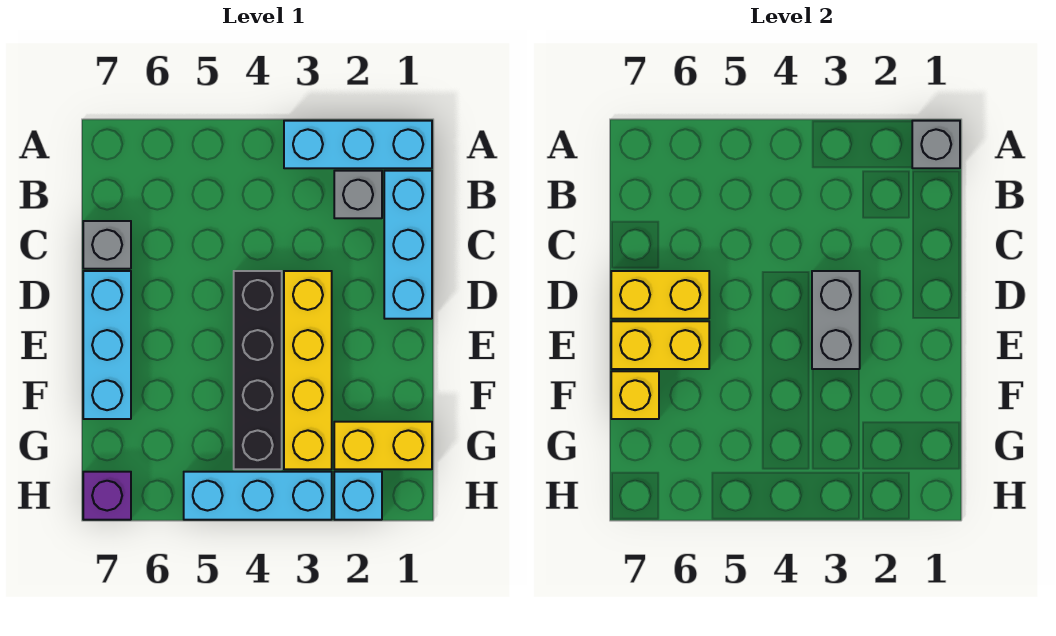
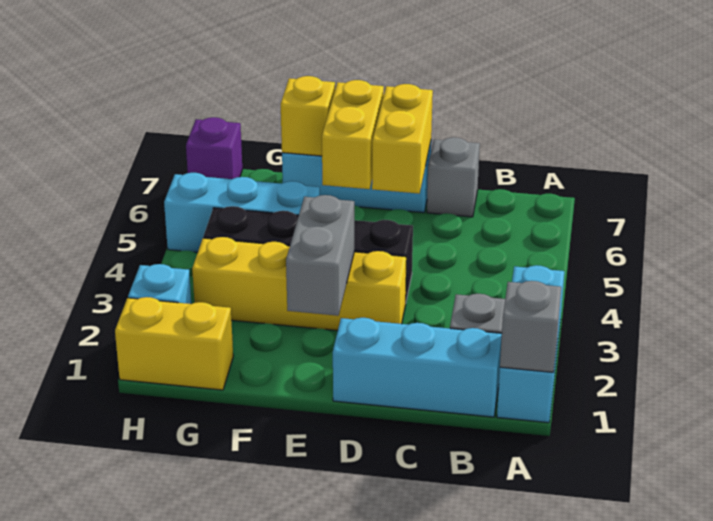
grey brick D3:E3 level 2 -> grey brick E2:E3 level 2
yellow brick G1:G2 level 1 -> yellow brick G1:H1 level 1
cyan brick H3:H5 level 1 -> cyan brick F5:H5 level 1

